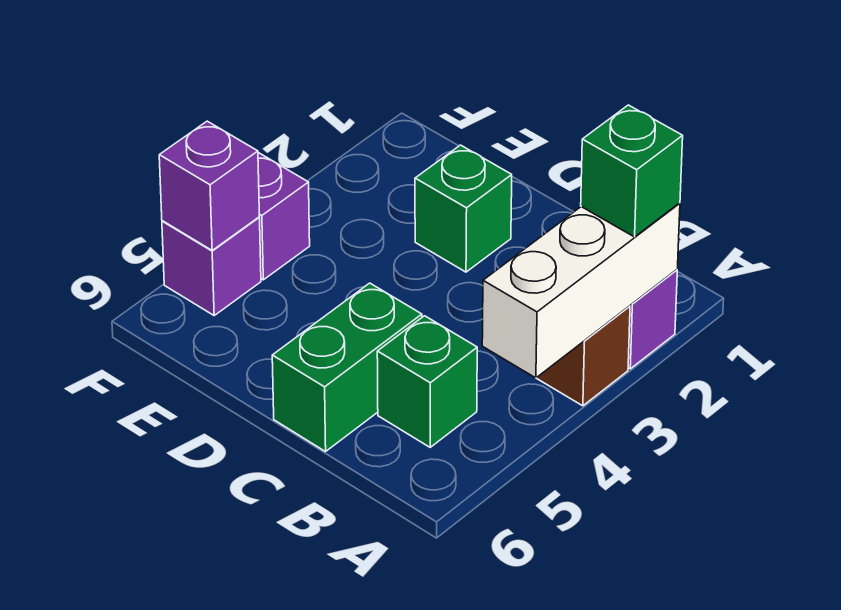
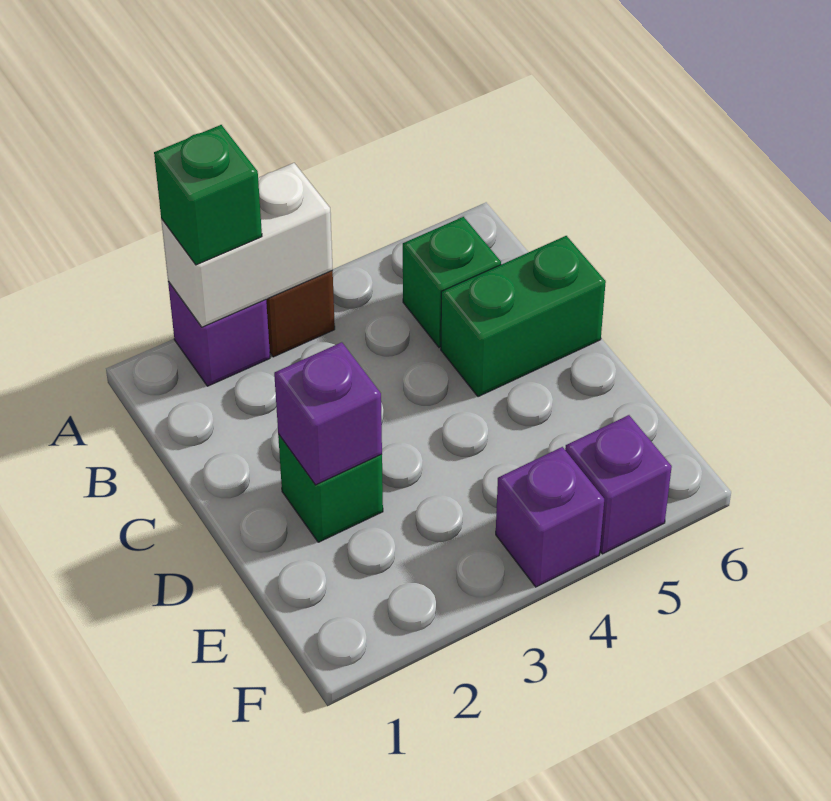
white brick A2:A4 level 2 -> white brick A2:A3 level 2
purple brick F5 level 2 -> purple brick D2 level 2

